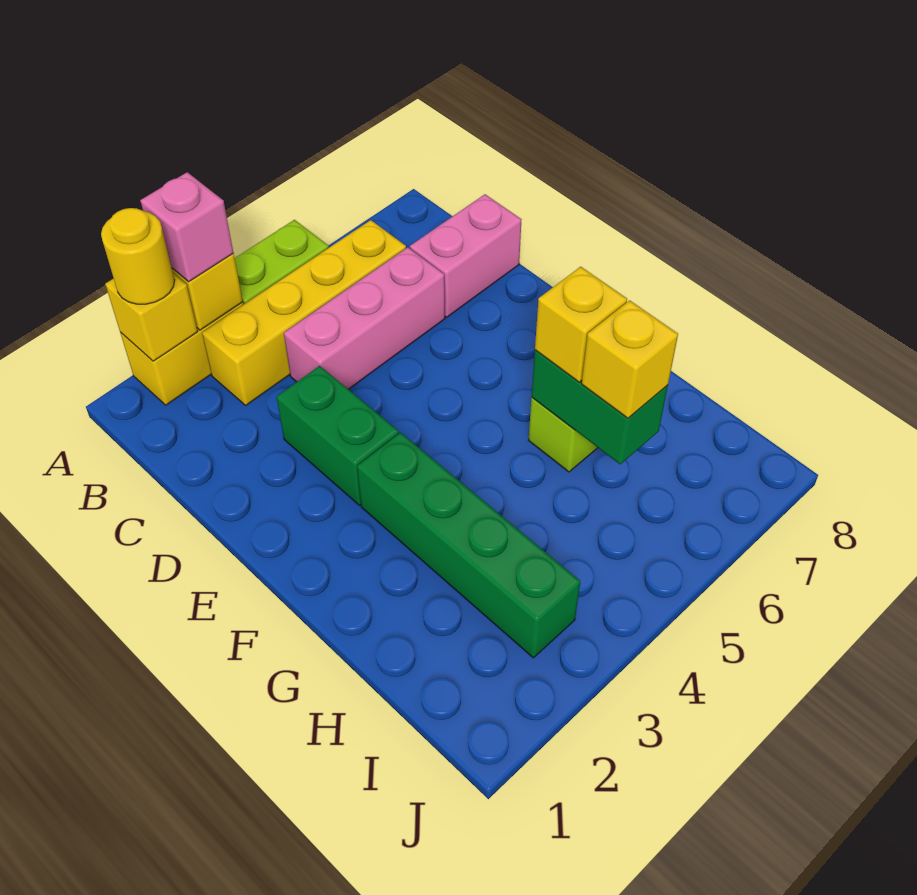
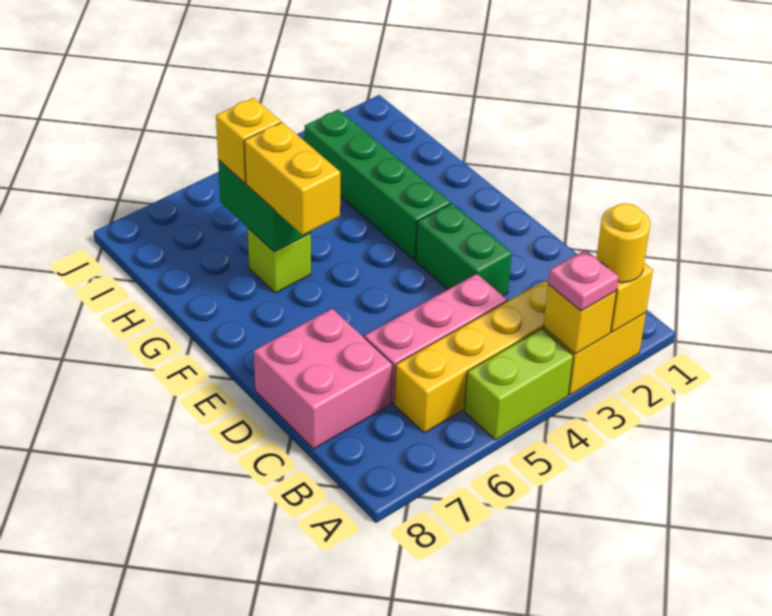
pink brick A3 level 3 -> pink plate A3 level 3
pink brick C7:C8 level 1 -> pink brick C7:D8 level 1
yellow brick G6 level 3 -> yellow brick F6:G6 level 3

